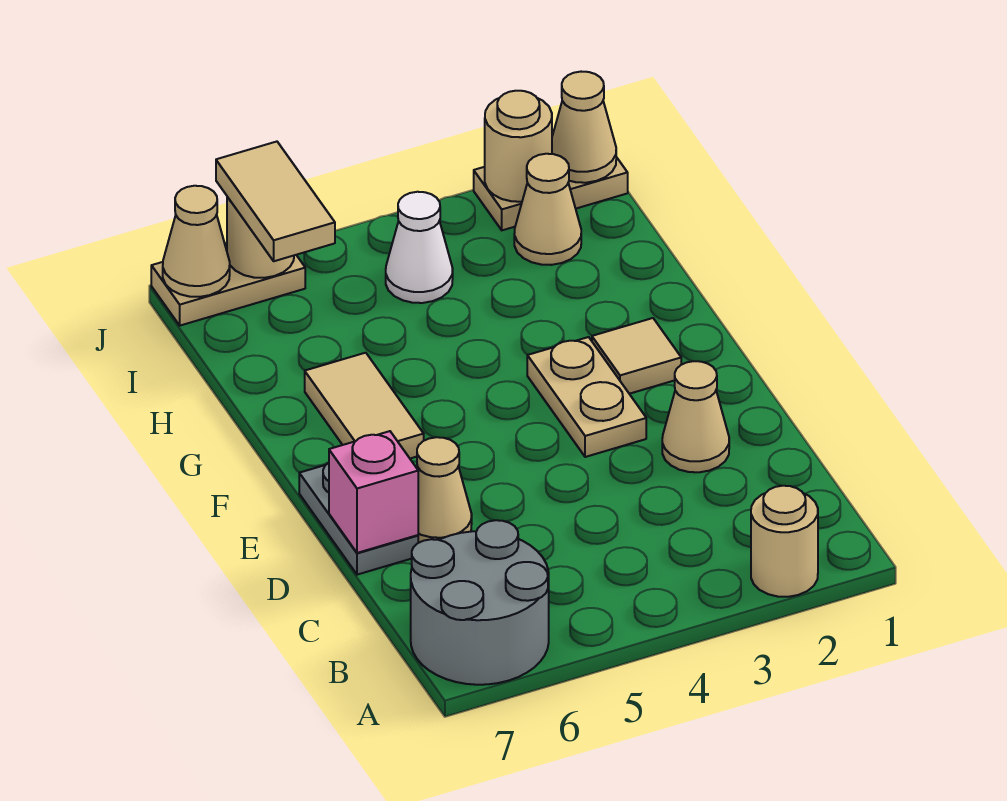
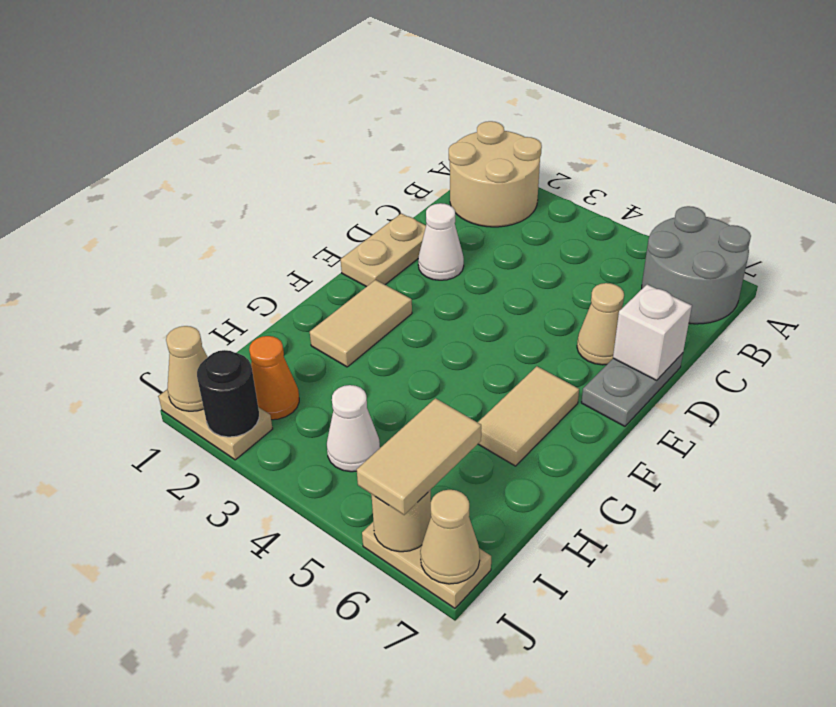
tan round brick A2 level 1 -> tan round brick A1:B2 level 1
tan cone D2 level 1 -> white cone D2 level 1
pink brick D7 level 2 -> white brick D7 level 2
tan plate E3:F3 level 1 -> tan plate D1:E1 level 1
tan tile F2 level 1 -> tan tile F2:G2 level 1
tan cone I2 level 1 -> orange cone I2 level 1
tan round brick J2 level 2 -> black round brick J2 level 2

